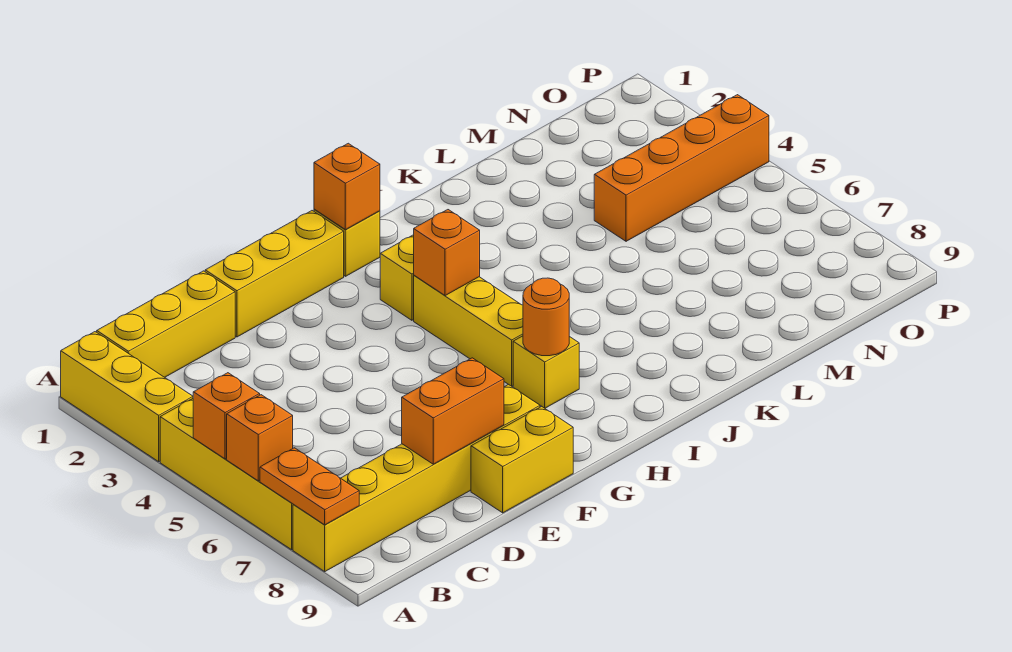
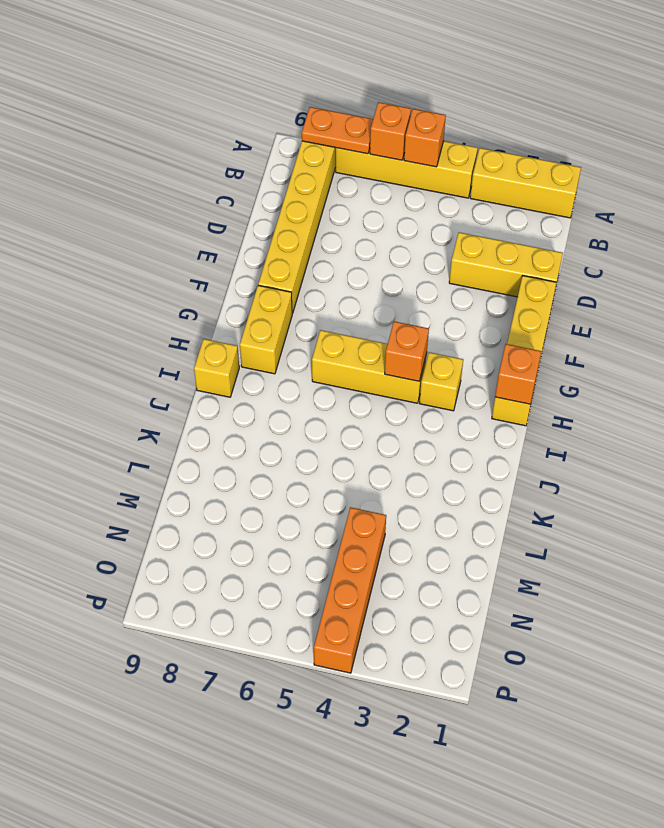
yellow brick B1:D1 level 1 -> yellow brick D1:D3 level 1
orange brick D8:E8 level 2 -> none
yellow brick E9:F9 level 1 -> yellow brick G8:H8 level 1
yellow brick H7 level 1 -> yellow brick I9 level 1
orange round brick H7 level 2 -> none

